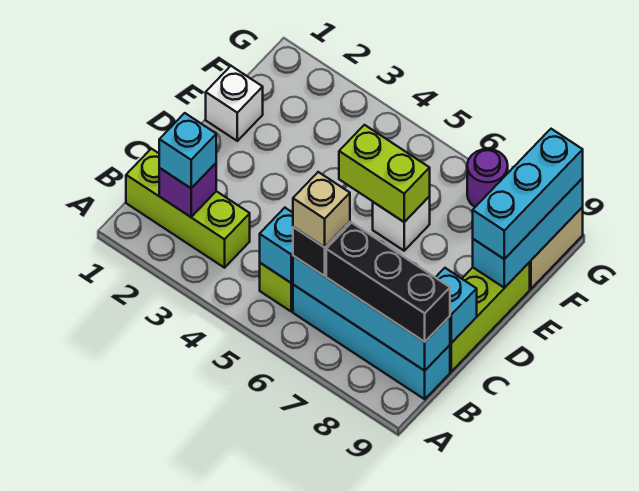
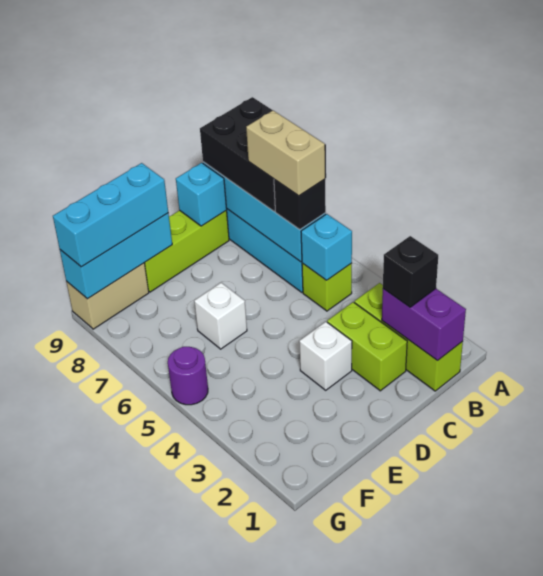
purple brick B2 level 2 -> purple brick B1:B2 level 2
cyan brick B2 level 3 -> black brick B2 level 3
tan brick B6 level 4 -> tan brick B6:B7 level 4
black brick B7:B9 level 3 -> black brick A7:B9 level 3
white brick E1 level 1 -> white brick D3 level 1
lime brick E5:E6 level 2 -> lime brick C2:C3 level 1
purple round brick G7 level 1 -> purple round brick G5 level 1

